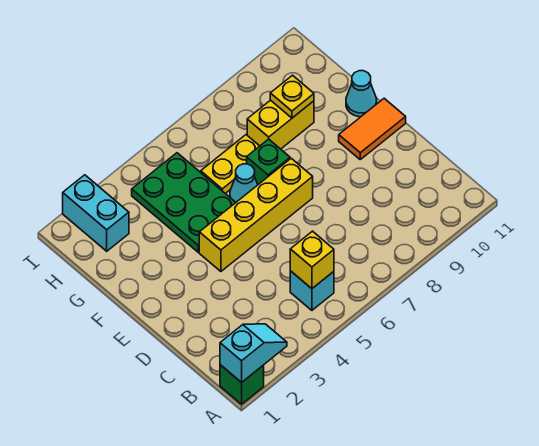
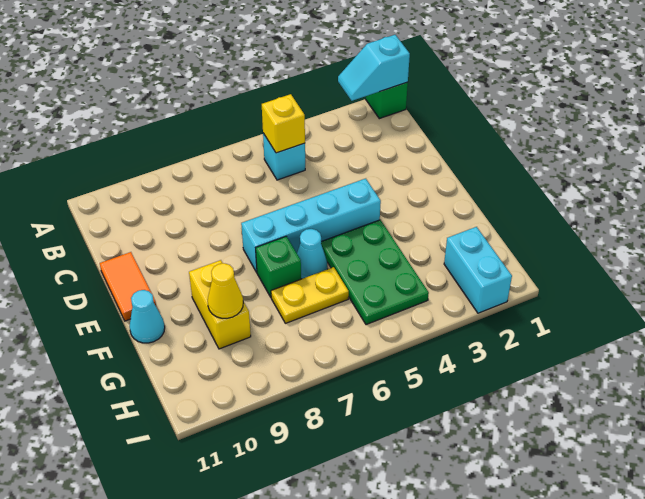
yellow brick E4:E7 level 1 -> cyan brick E4:E7 level 1
orange tile E10:E11 level 1 -> orange tile D11:E11 level 1
yellow brick G8:G9 level 1 -> yellow brick F9:G9 level 1
yellow plate G9 level 2 -> yellow cone G9 level 2

